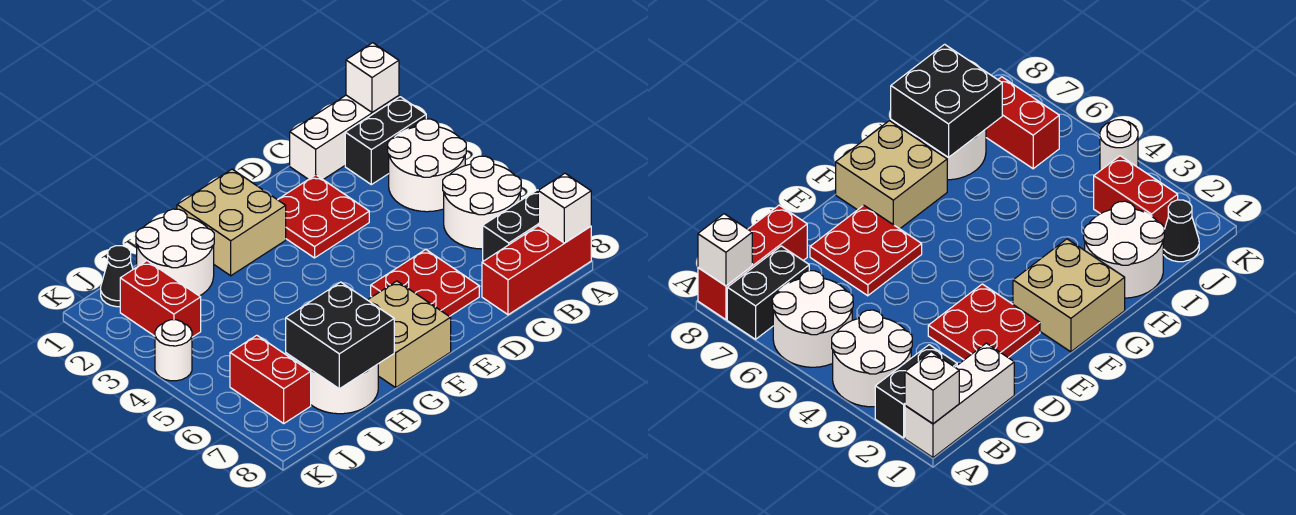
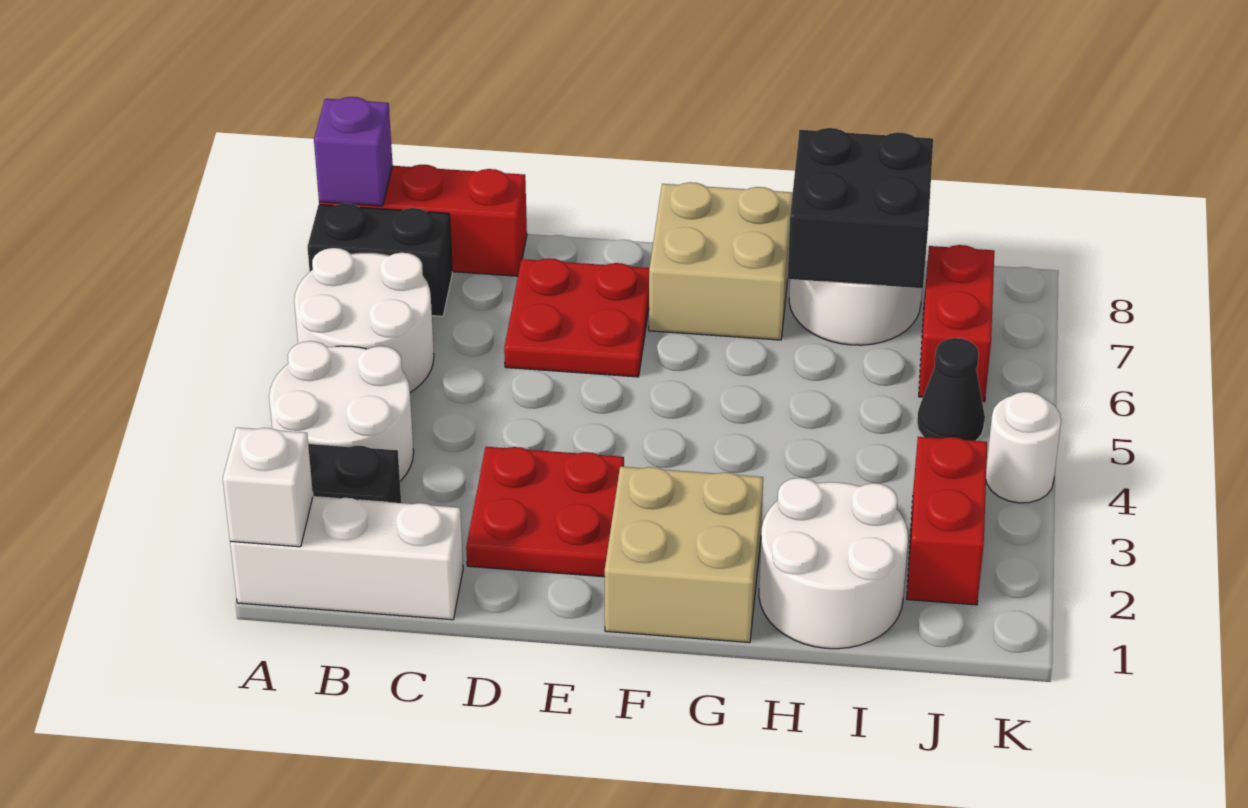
white brick A8 level 2 -> purple brick A8 level 2
black cone J1 level 1 -> black cone J5 level 1

